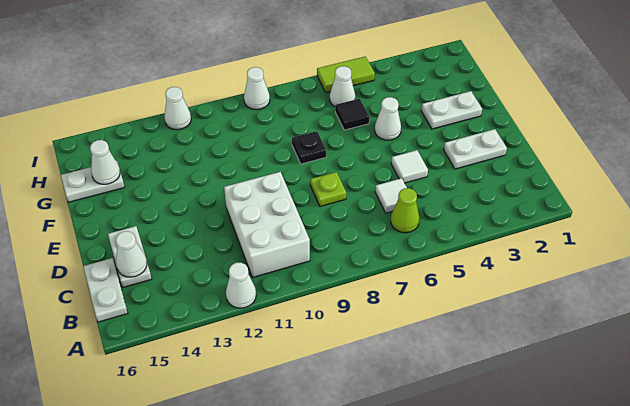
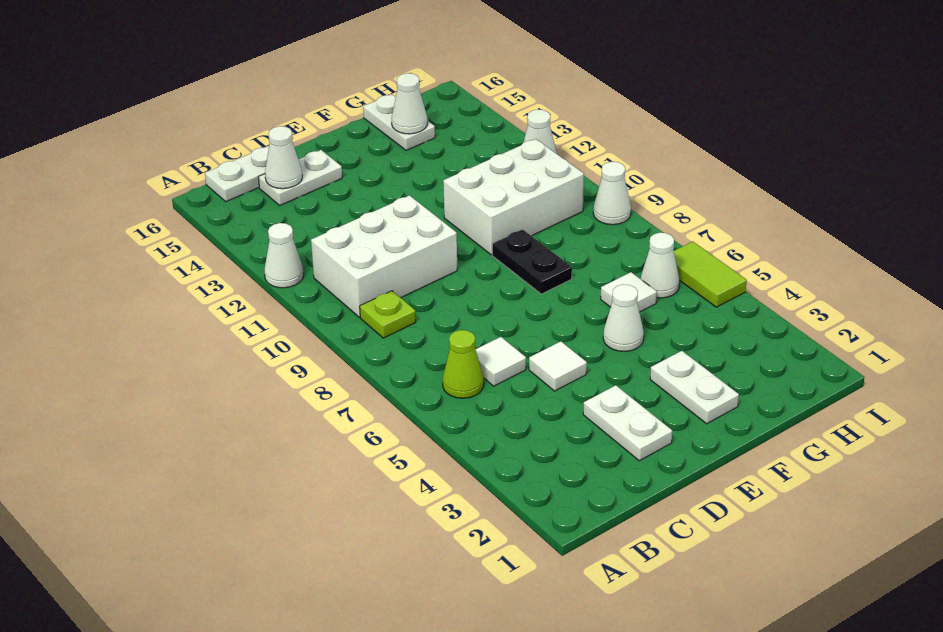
lime plate D8 level 1 -> lime plate B9 level 1
black plate F8 level 1 -> black plate F8:F9 level 1
none -> white brick F10:H11 level 1
black tile G6 level 1 -> white tile G6 level 1

